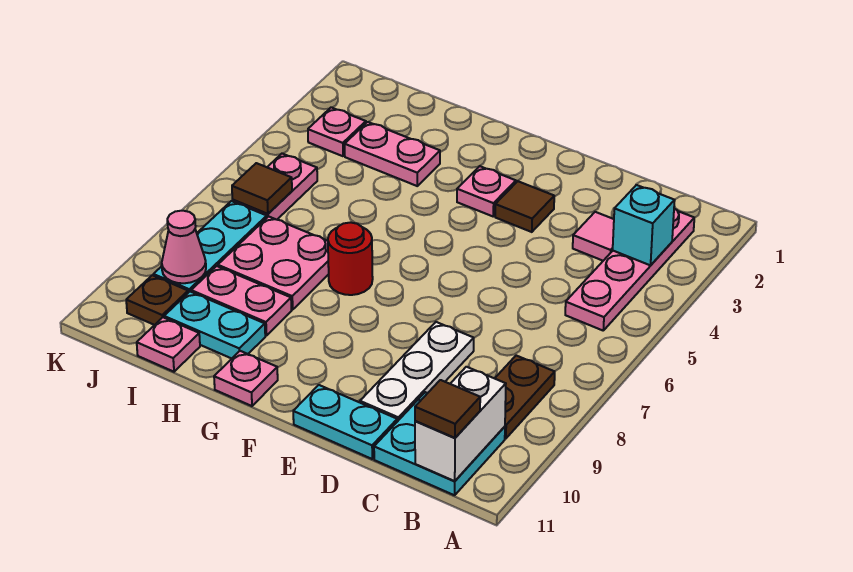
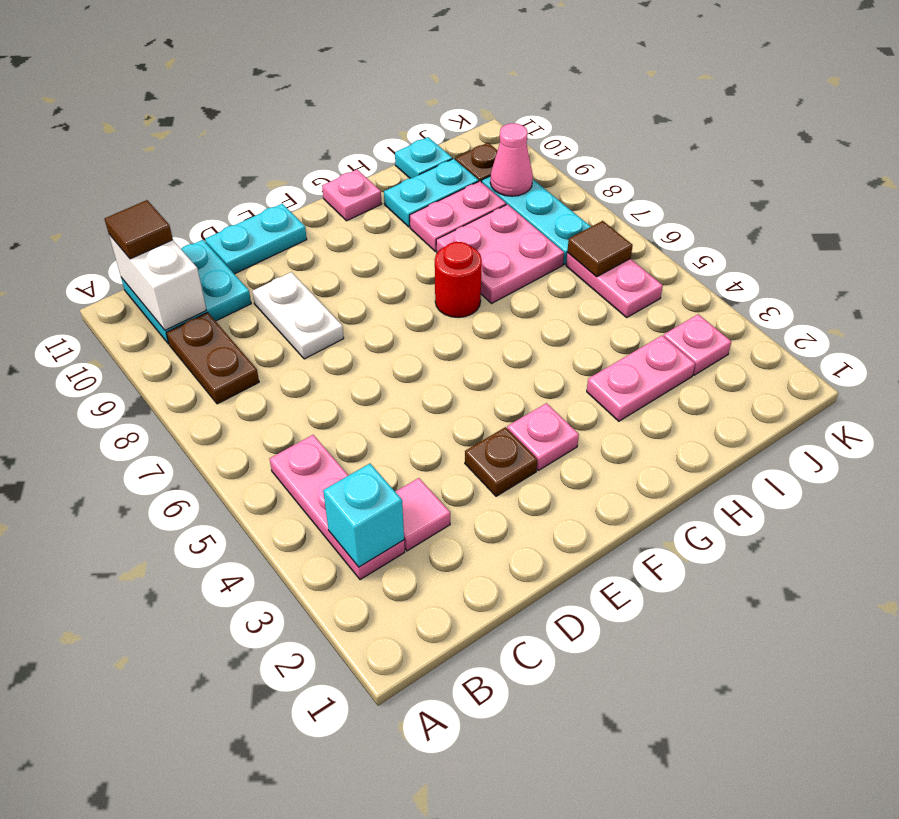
pink plate B2:B5 level 1 -> pink plate B3:B5 level 1
white plate D8:D10 level 1 -> white plate D8:D9 level 1
brown tile E3 level 1 -> brown plate E3 level 1
pink plate I11 level 1 -> cyan plate I11 level 1

